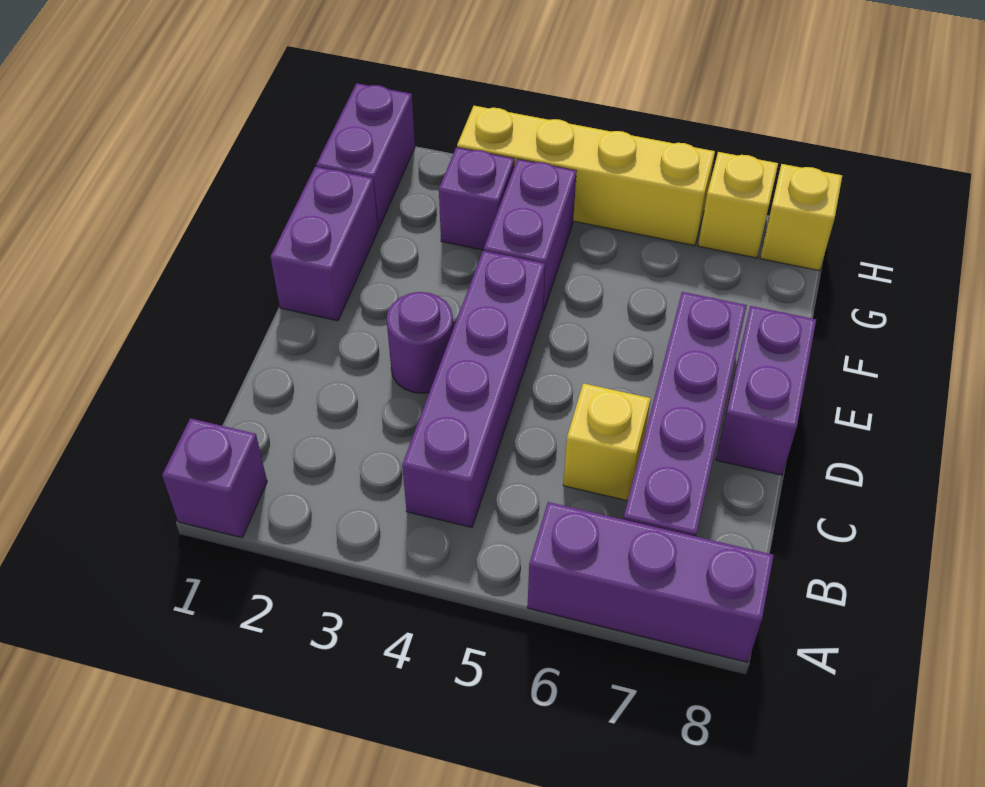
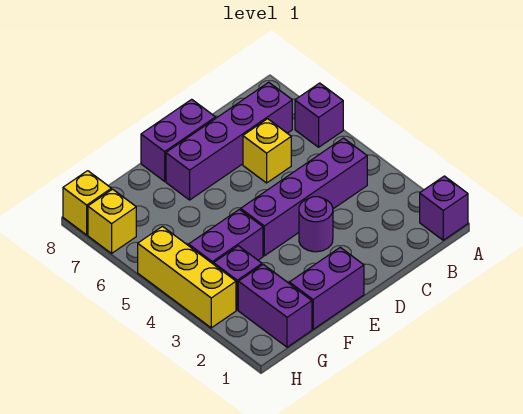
purple brick A6:A8 level 1 -> purple brick A6 level 1
purple brick G1:H1 level 1 -> purple brick G1:G2 level 1
yellow brick H3:H6 level 1 -> yellow brick H3:H5 level 1

